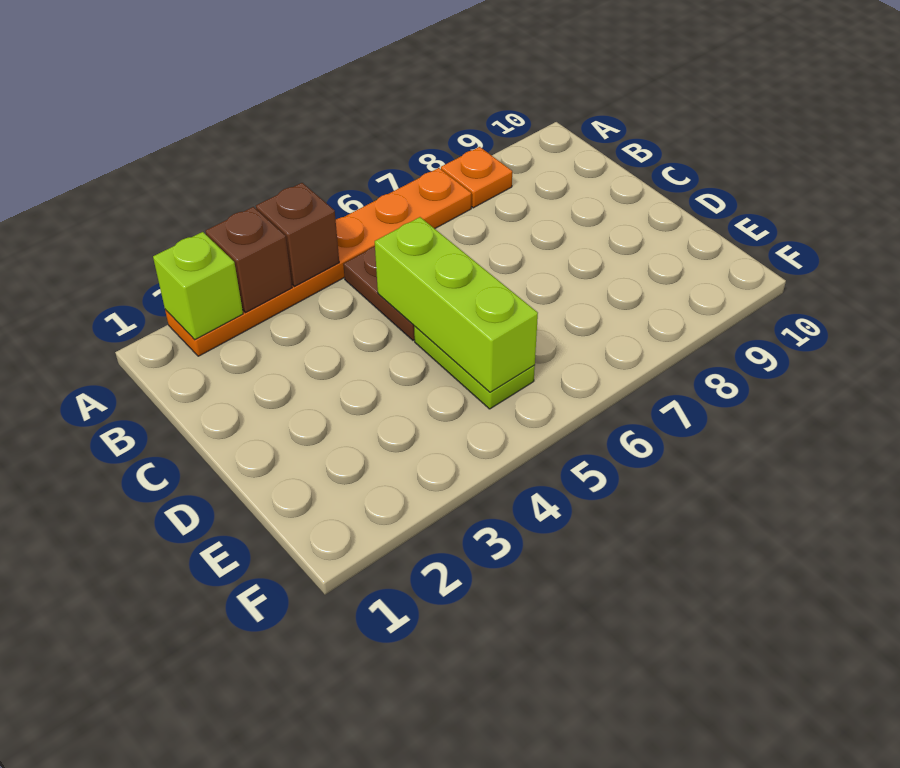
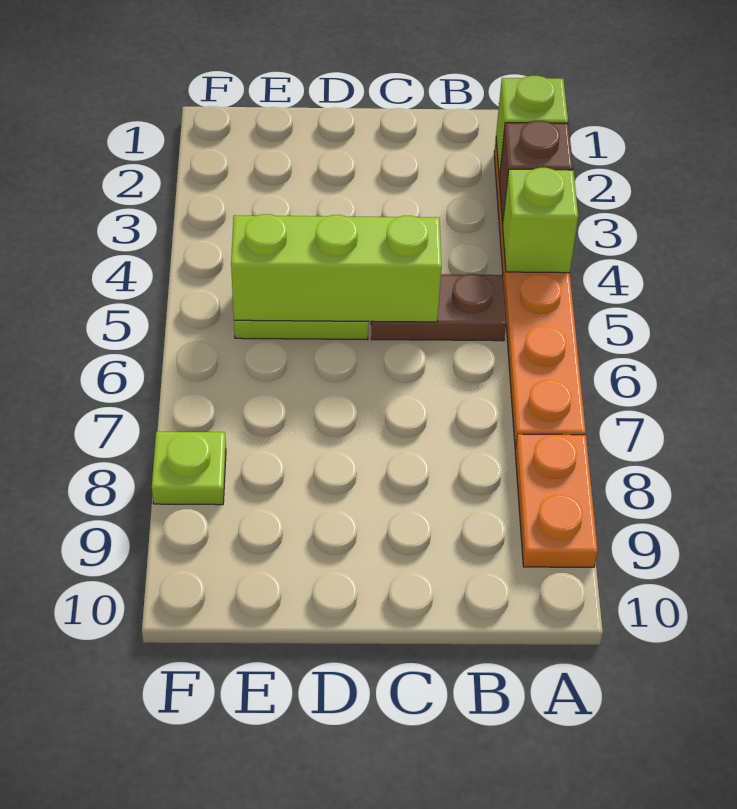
brown brick A4 level 2 -> lime brick A4 level 2
orange plate A8 level 1 -> orange plate A8:A9 level 1
none -> lime plate F8 level 1

